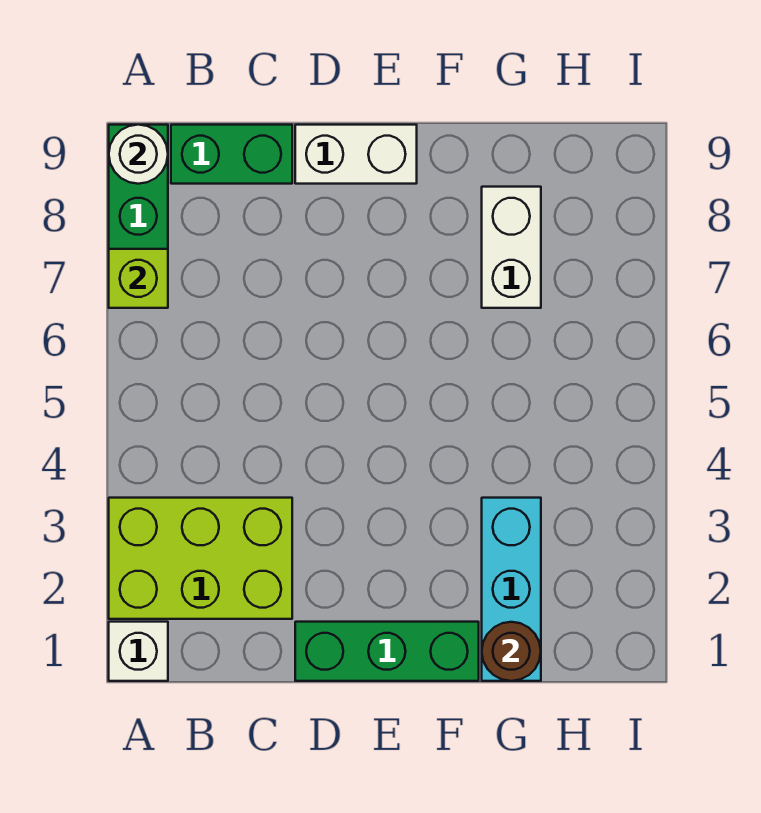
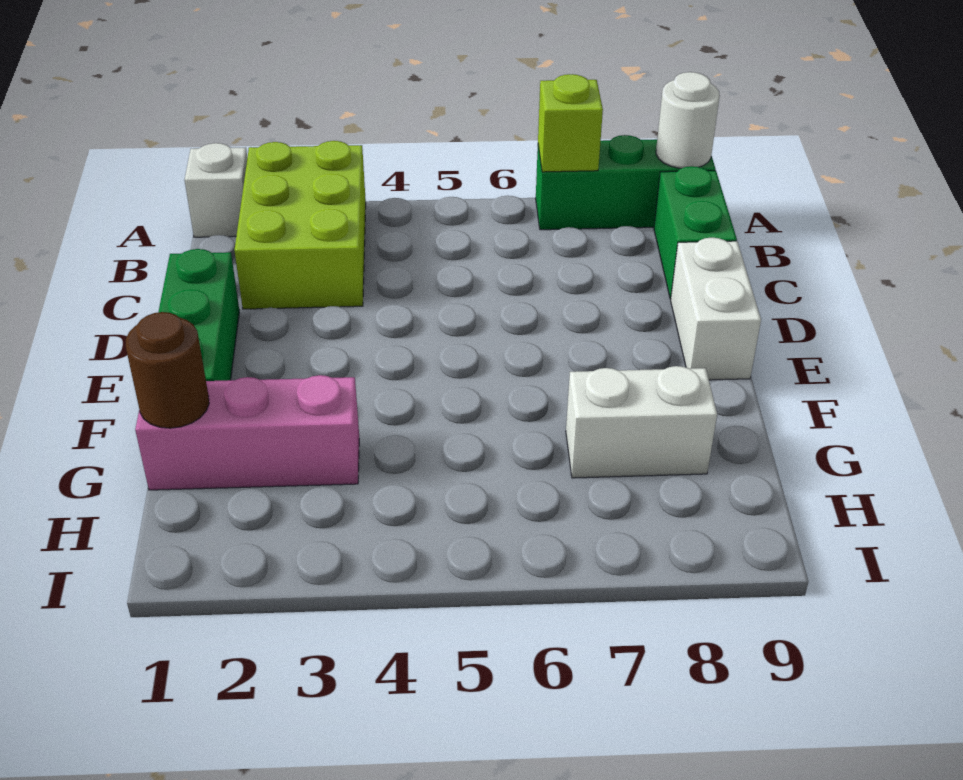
cyan brick G1:G3 level 1 -> pink brick G1:G3 level 1

